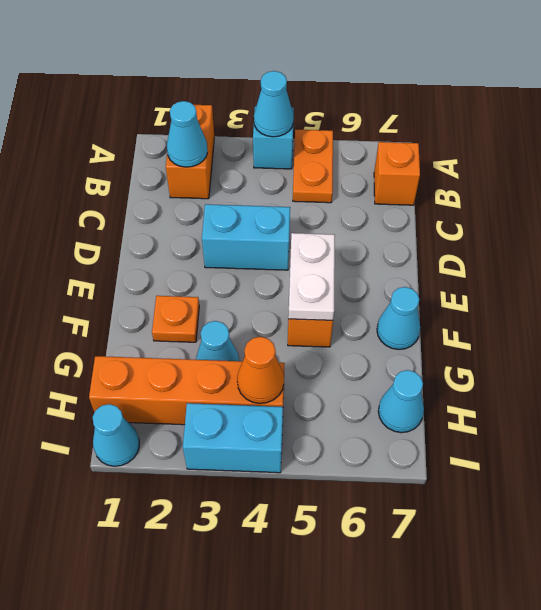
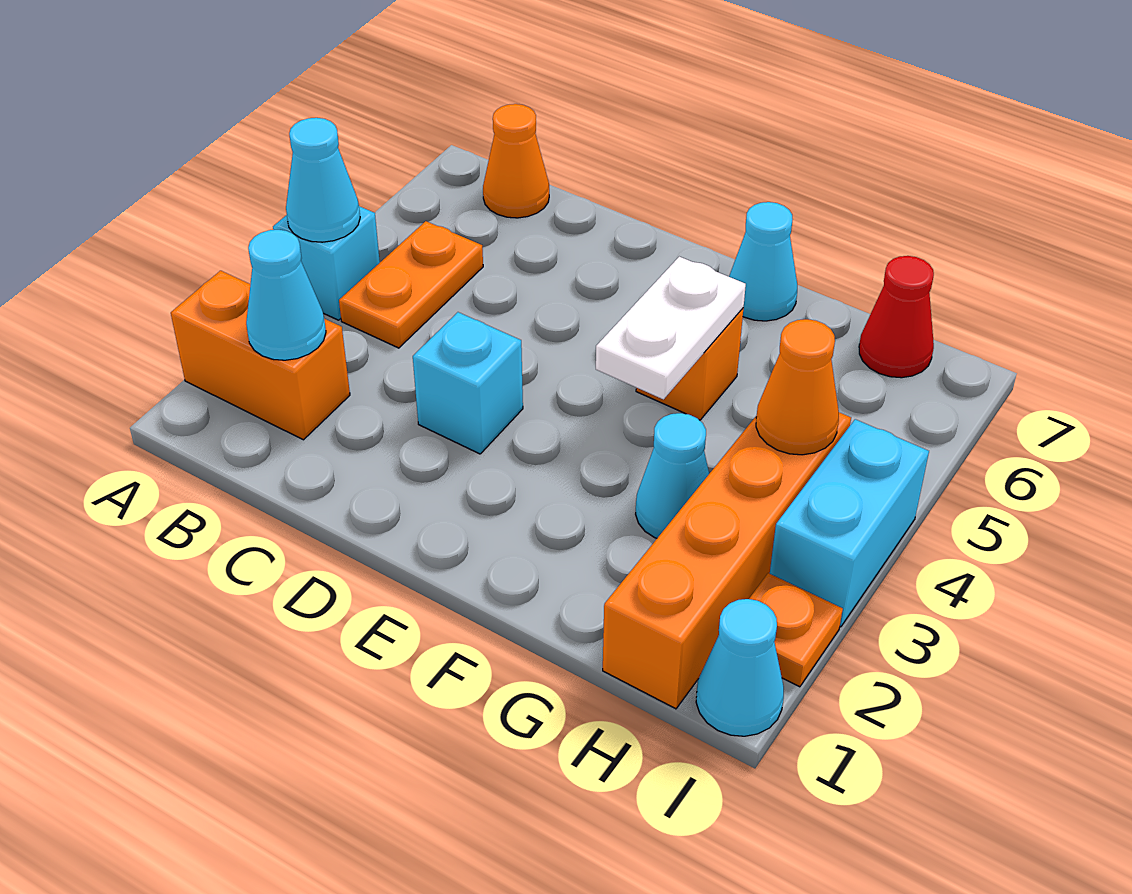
orange plate A5:B5 level 1 -> orange plate B4:B5 level 1
orange brick B7 level 1 -> orange cone B7 level 1
cyan brick D3:D4 level 1 -> cyan brick D3 level 1
white plate E5:F5 level 2 -> white plate F4:F5 level 2
orange plate F2 level 1 -> orange plate I2 level 1
cyan cone H7 level 1 -> red cone H7 level 1

